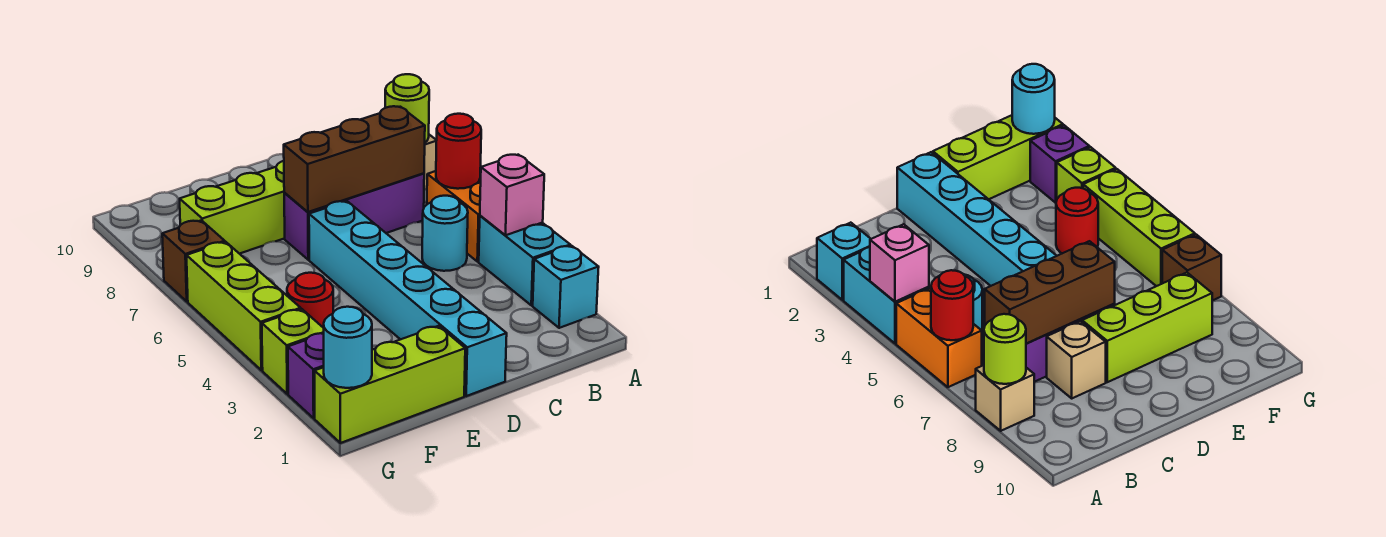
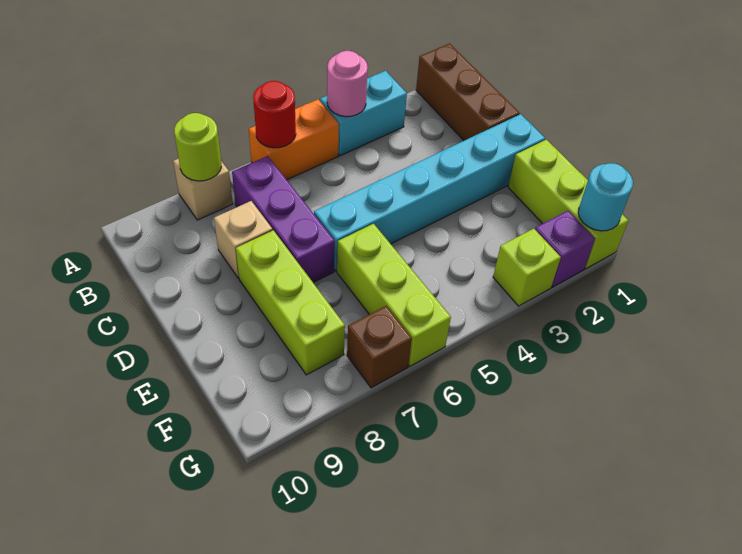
cyan brick A2 level 1 -> none
pink brick A4 level 2 -> pink round brick A4 level 2
cyan round brick B5 level 1 -> none
brown brick B7:D7 level 2 -> brown brick A1:C1 level 1
red round brick F4 level 1 -> none
lime brick G4:G6 level 1 -> lime brick E6:G6 level 1

